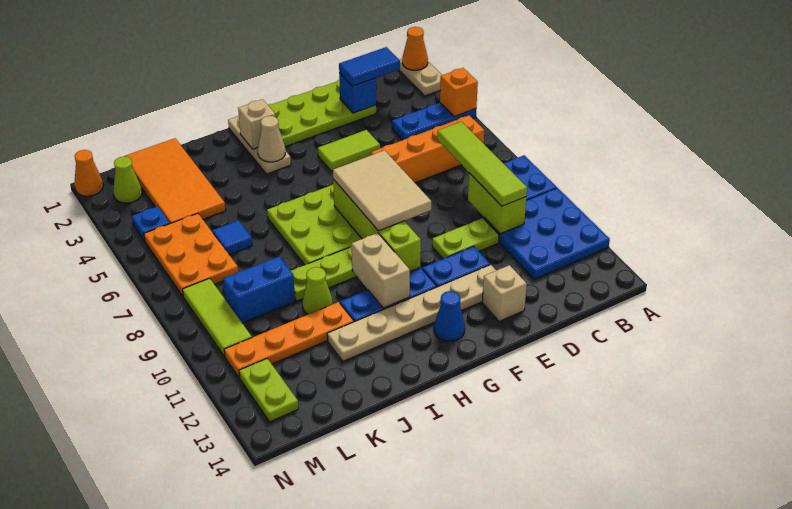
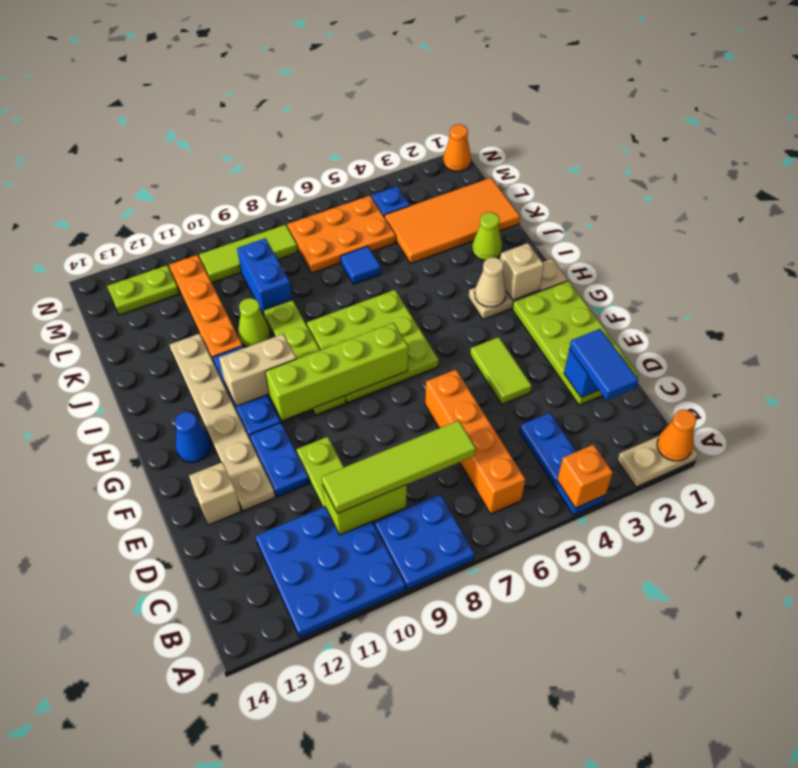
tan tile F7:G9 level 3 -> none
lime cone M2 level 1 -> lime cone J2 level 1

